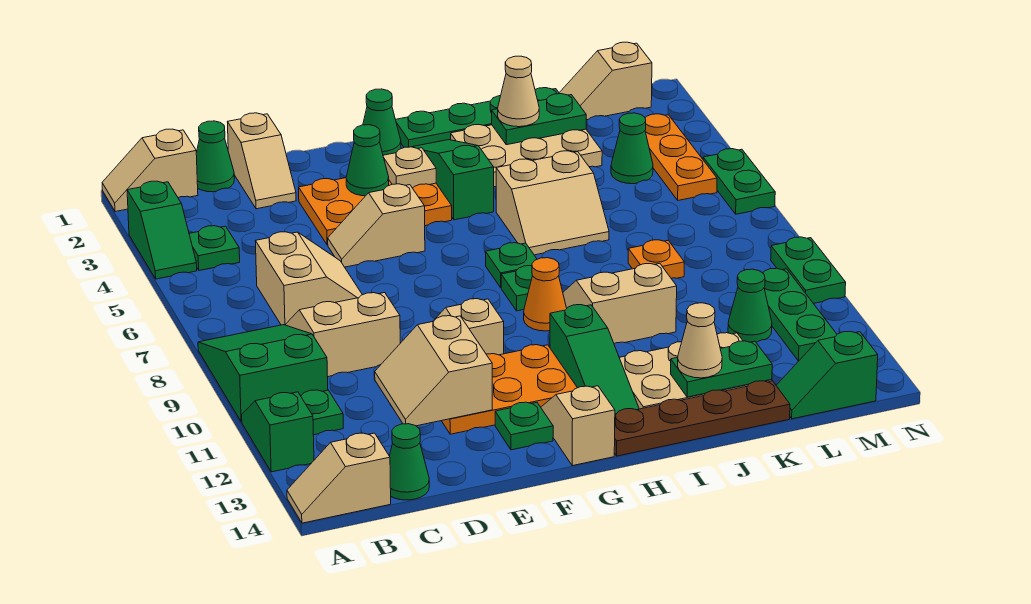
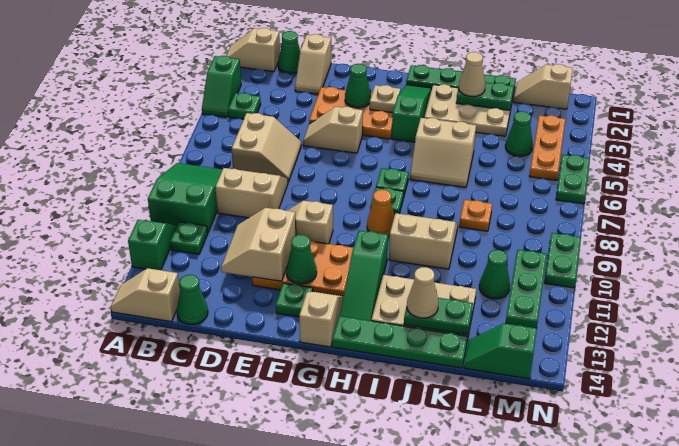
green cone G1 level 1 -> green cone F12 level 2
brown plate H14:K14 level 1 -> green plate H14:K14 level 1

